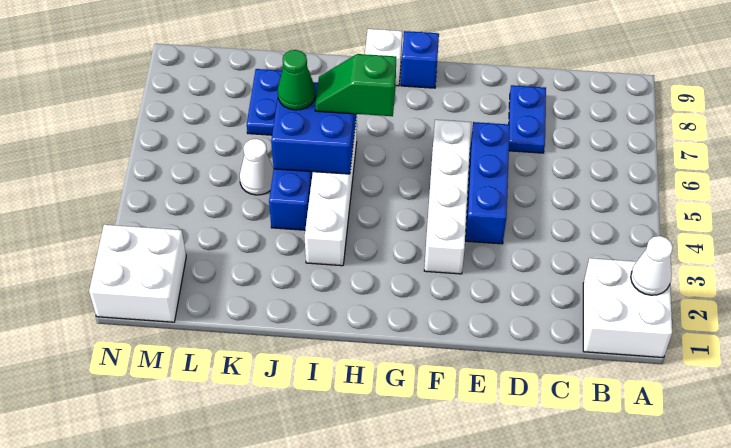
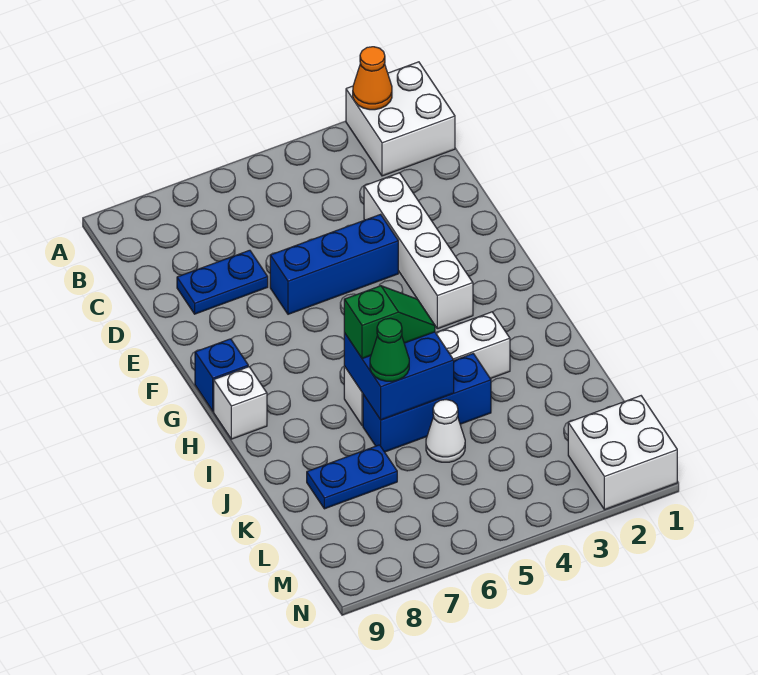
white cone A2 level 2 -> orange cone A2 level 2
white brick F3:F6 level 1 -> white brick D3:G3 level 1
green slope H6:I6 level 3 top H -> green slope I5:I6 level 3 top 6

